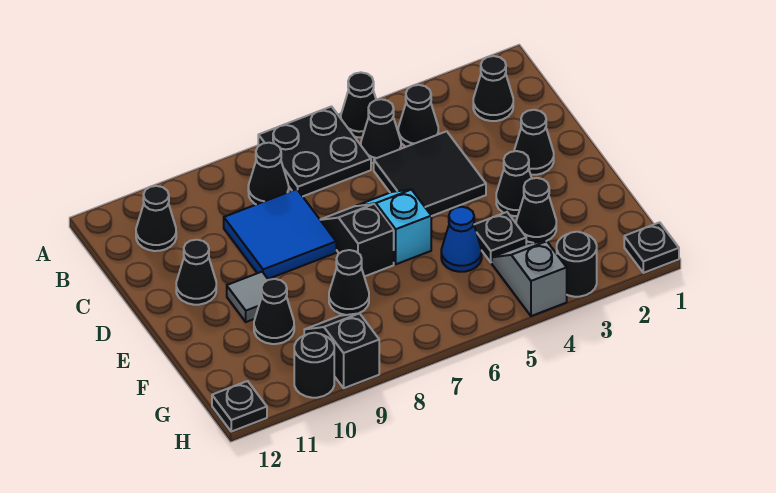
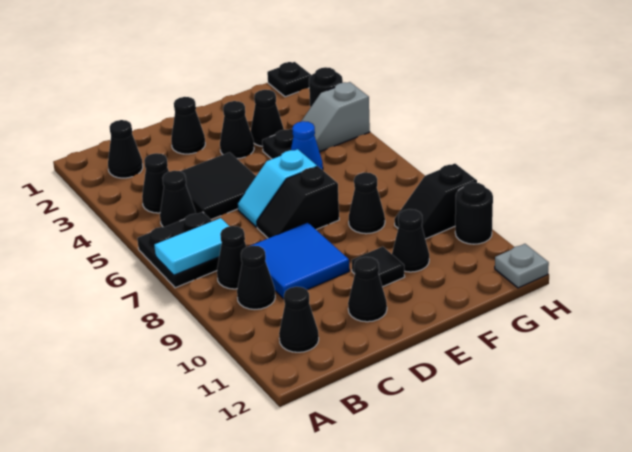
black cone A5 level 1 -> black cone B9 level 1
none -> cyan tile A7:B7 level 2
grey tile E10 level 1 -> black tile E10 level 1
black plate H12 level 1 -> grey plate H12 level 1

